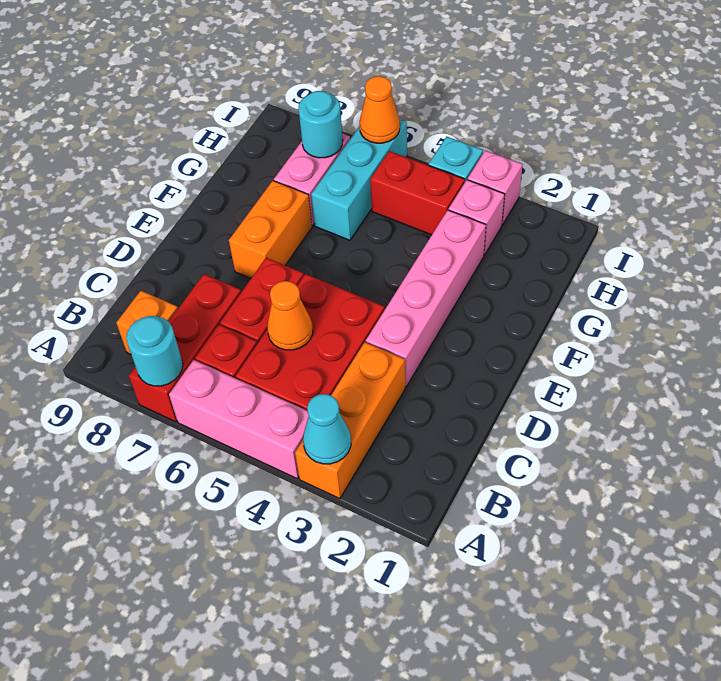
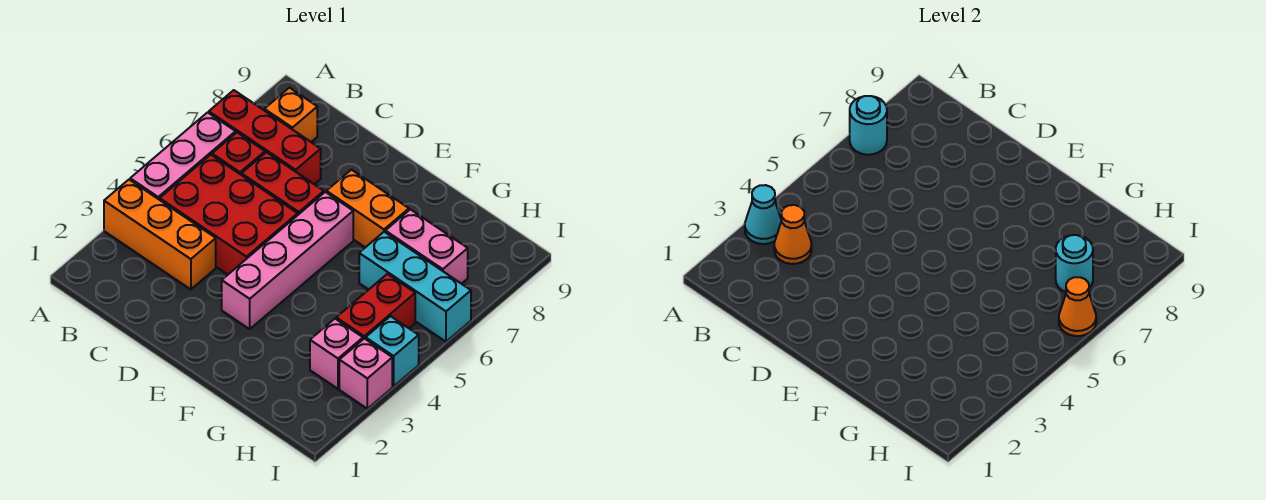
orange cone C5 level 2 -> orange cone B3 level 2
pink brick D3:G3 level 1 -> pink brick E3:E6 level 1

